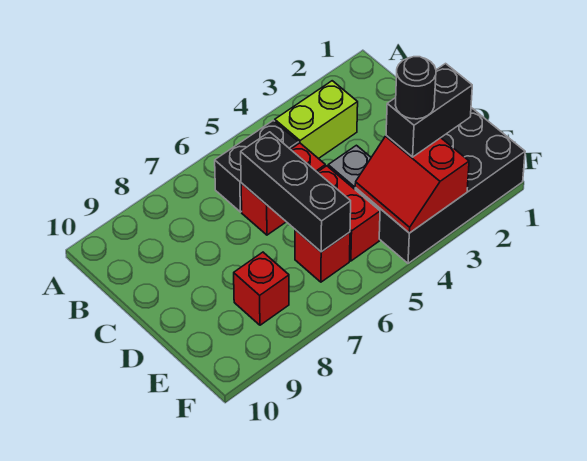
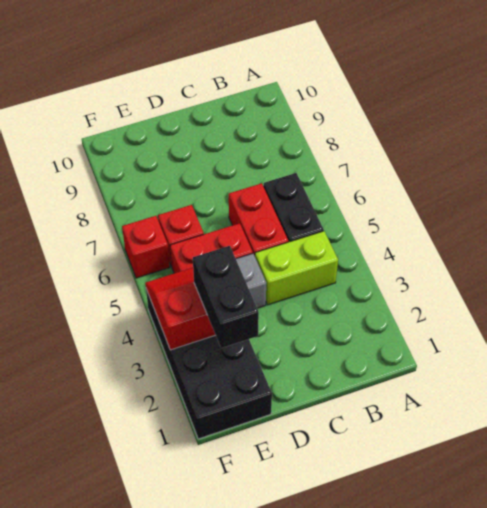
lime brick B3:B4 level 1 -> lime brick B4:C4 level 1
black brick C6:E6 level 2 -> none
black round brick E3 level 4 -> none
red brick E8 level 1 -> red brick F6 level 1

